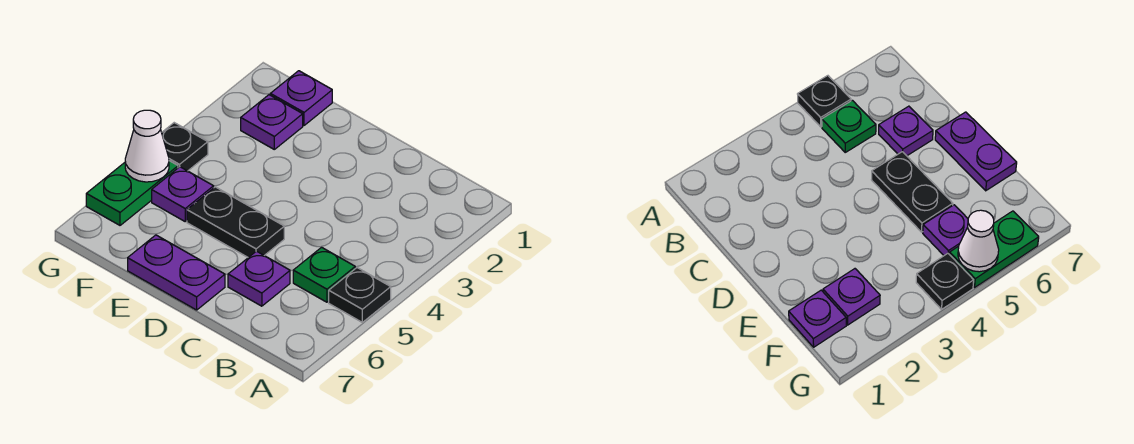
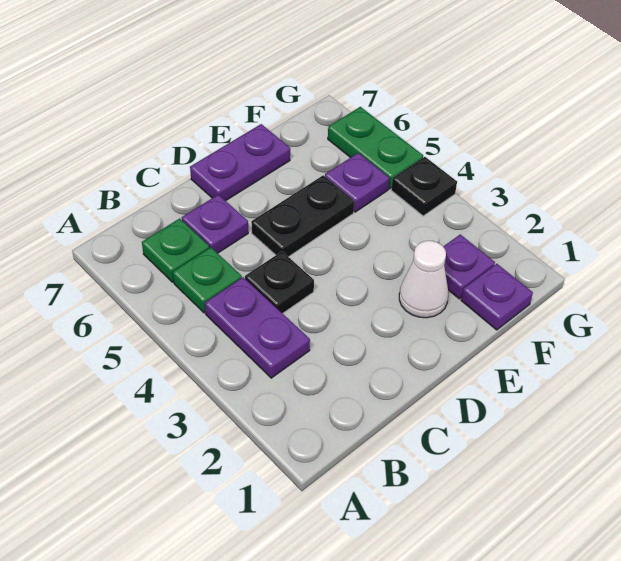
black plate A5 level 1 -> black plate C4 level 1
none -> purple plate B3:B4 level 1
none -> green plate B6 level 1
white cone G5 level 2 -> white cone E2 level 1

